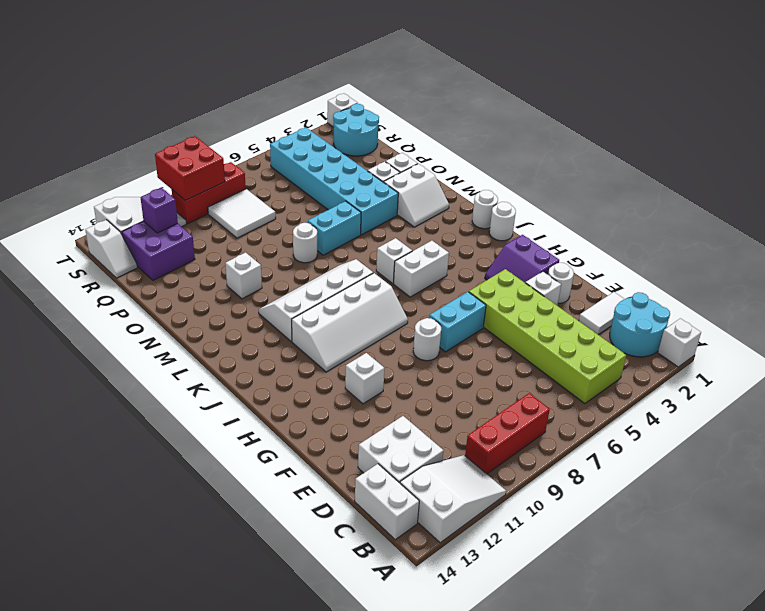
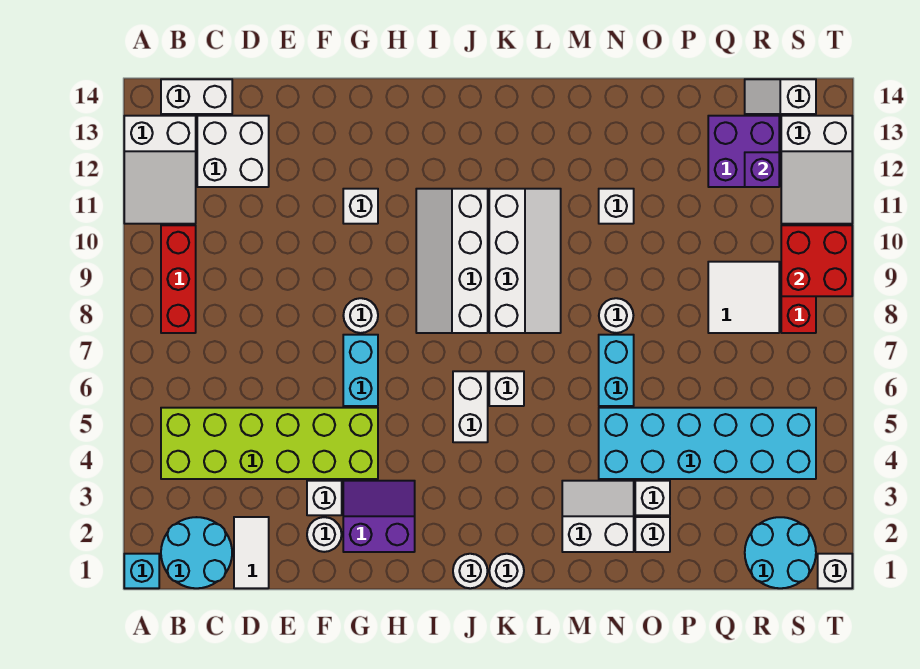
white brick A1 level 1 -> cyan brick A1 level 1
white slope M2:N3 level 1 top N -> white slope M2:N3 level 1 top 2

